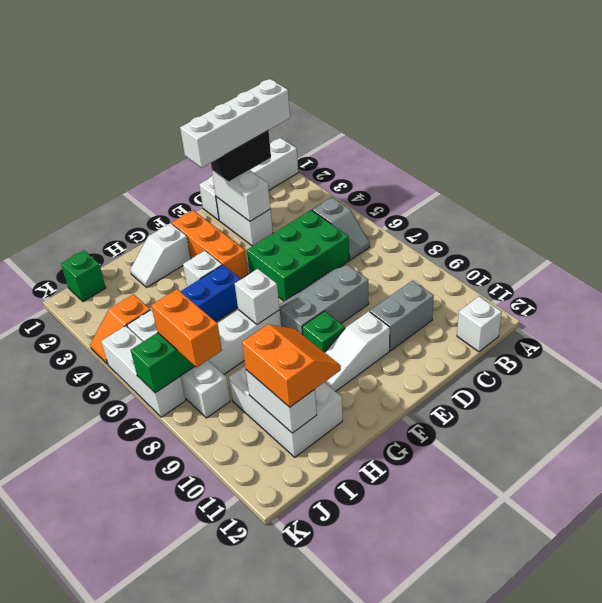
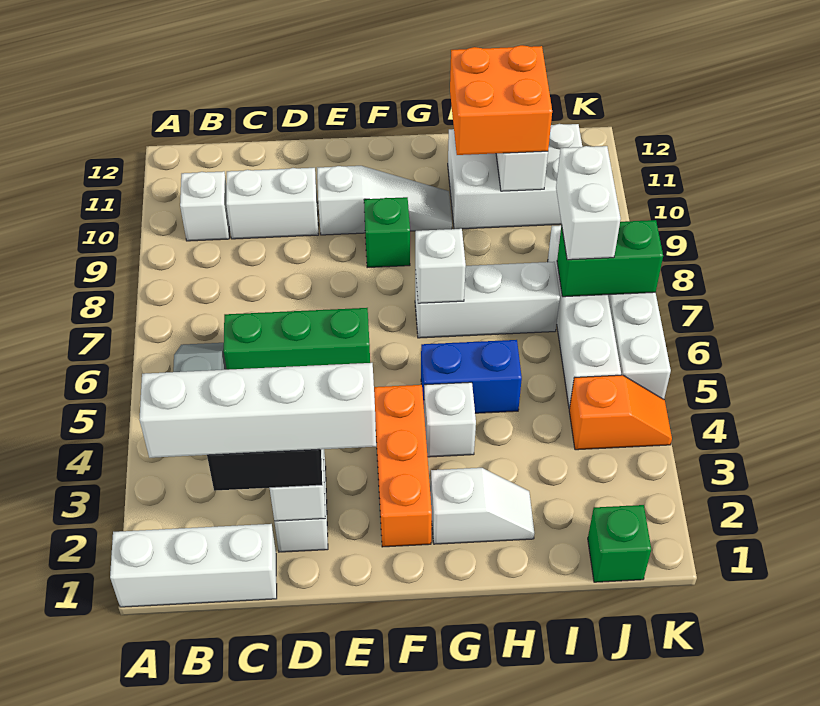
white brick A1:D1 level 1 -> white brick A1:C1 level 1
white brick B12 level 1 -> white brick B10 level 1
green brick C5:E6 level 1 -> green brick C6:E6 level 1
grey brick C10:D10 level 1 -> white brick C10:D10 level 1
grey slope D7:F8 level 1 top 8 -> none
white brick H9:I11 level 1 -> white brick H10:J11 level 1
orange slope H10:I11 level 3 top I -> orange brick H10:I11 level 3
orange brick J7:J8 level 3 -> white brick J7:J8 level 3

